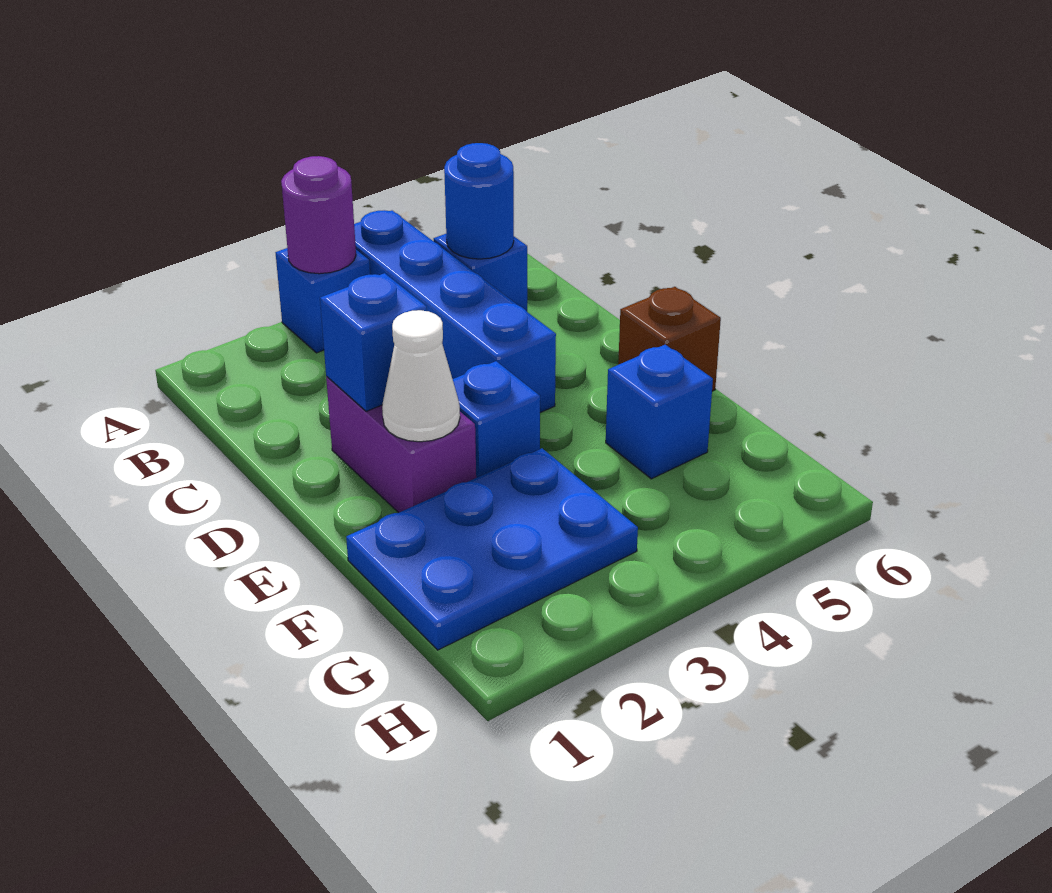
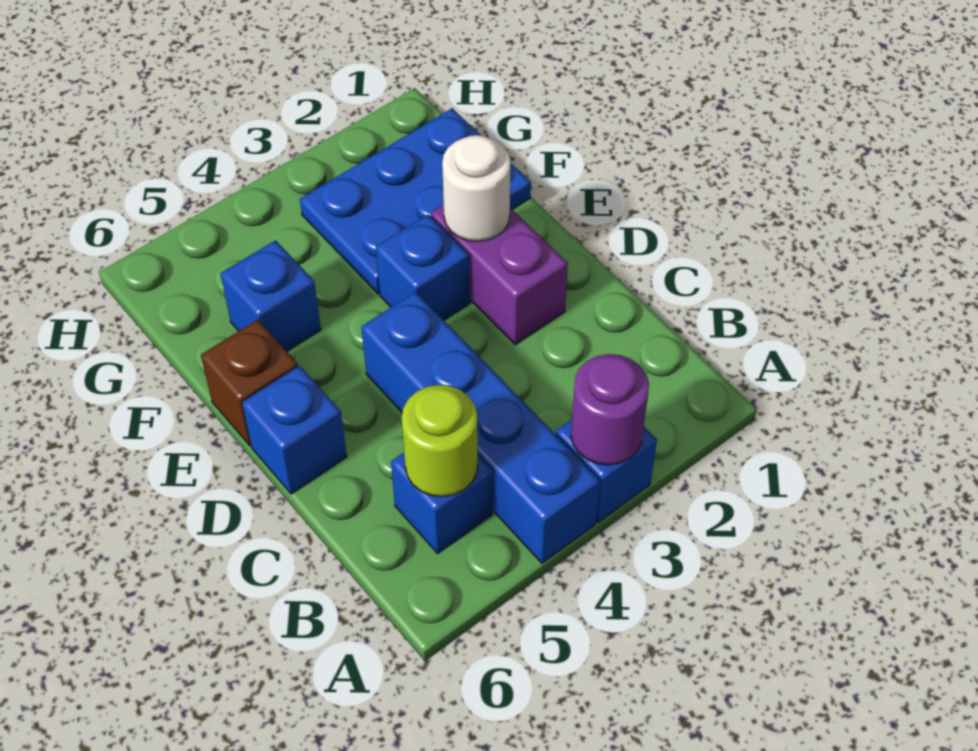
blue round brick B5 level 2 -> lime round brick B5 level 2
blue brick D2 level 2 -> blue brick D6 level 1
white cone E2 level 2 -> white round brick E2 level 2

